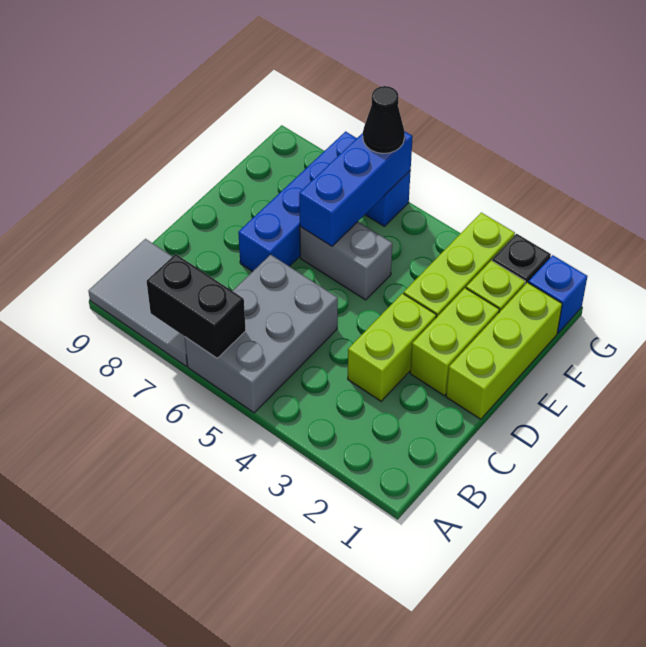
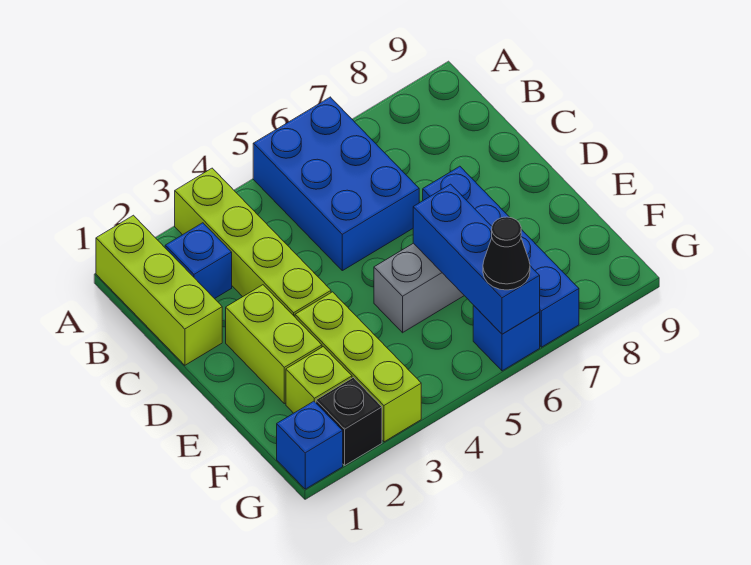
grey brick A5:C6 level 1 -> blue brick A5:C6 level 1
black brick A6:A7 level 2 -> none
grey tile A7:B9 level 1 -> none
none -> blue brick B2 level 1
lime brick C3:D3 level 1 -> lime brick A3:D3 level 1
lime brick D1:F1 level 1 -> lime brick A1:C1 level 1

